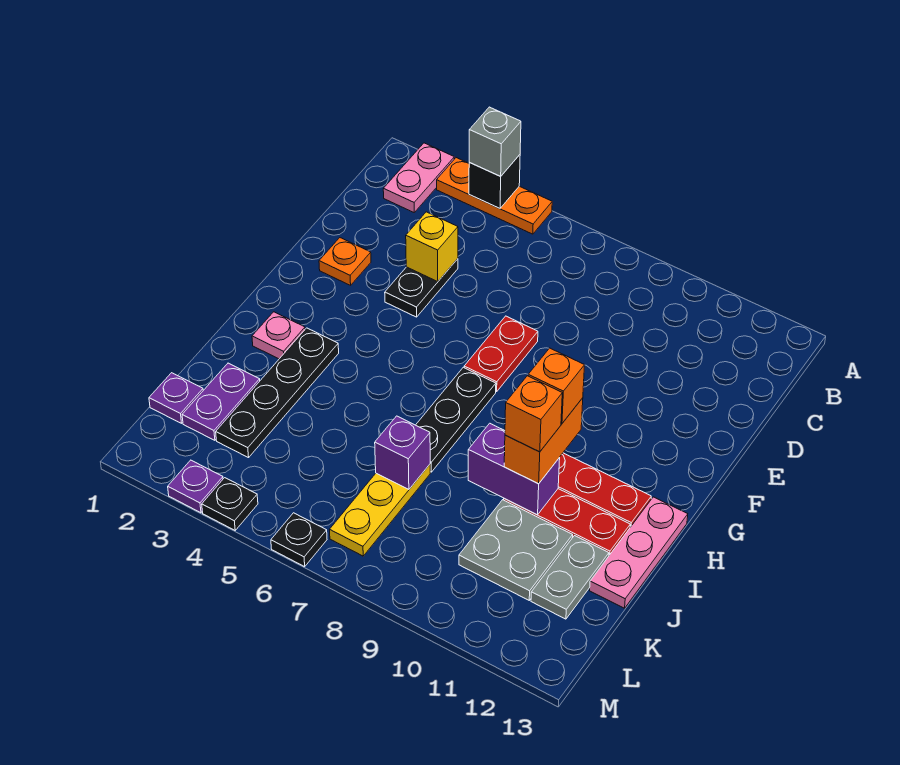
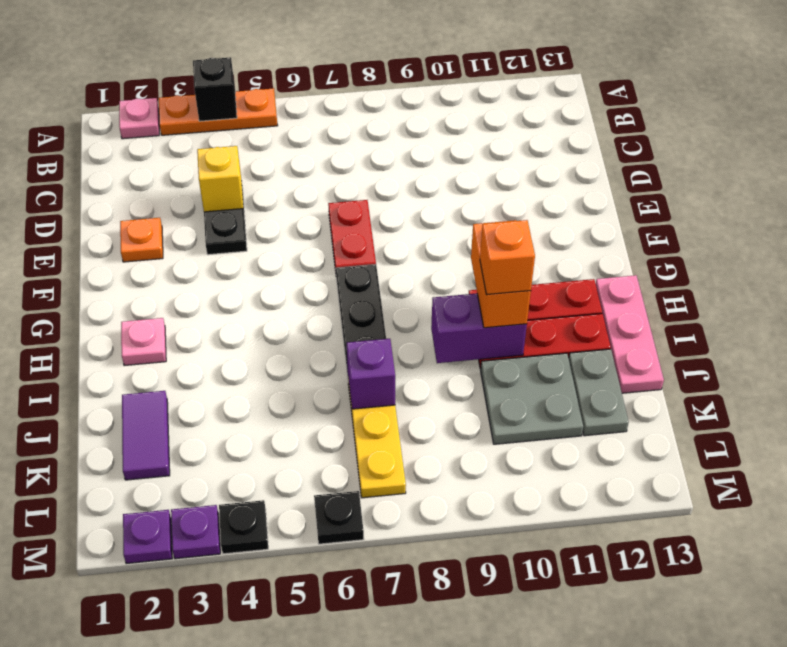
pink plate A2:B2 level 1 -> pink plate A2 level 1
grey brick A4 level 3 -> none
black plate H3:K3 level 1 -> none
orange brick H10 level 4 -> none
purple plate J2:K2 level 1 -> purple tile J2:K2 level 1
purple plate K1 level 1 -> purple plate M2 level 1

